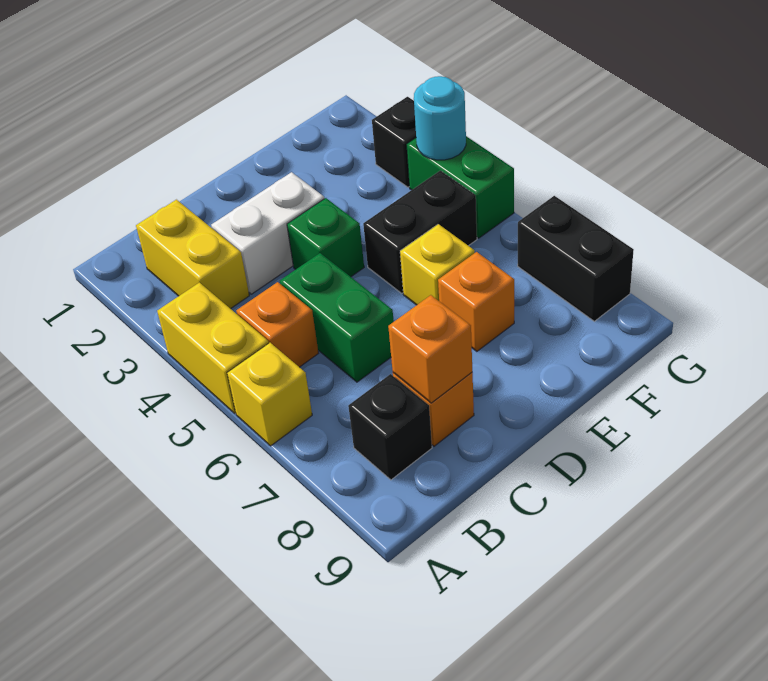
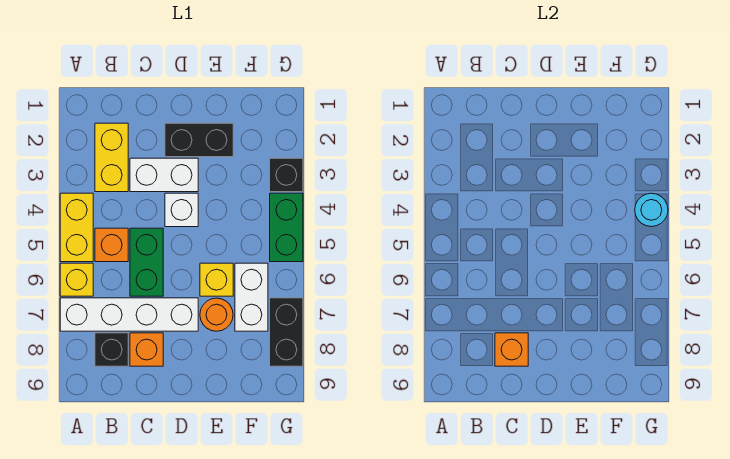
none -> white brick A7:D7 level 1
green brick D4 level 1 -> white brick D4 level 1
black brick E5:F5 level 1 -> black brick D2:E2 level 1
orange brick E7 level 1 -> orange round brick E7 level 1
none -> white brick F6:F7 level 1

